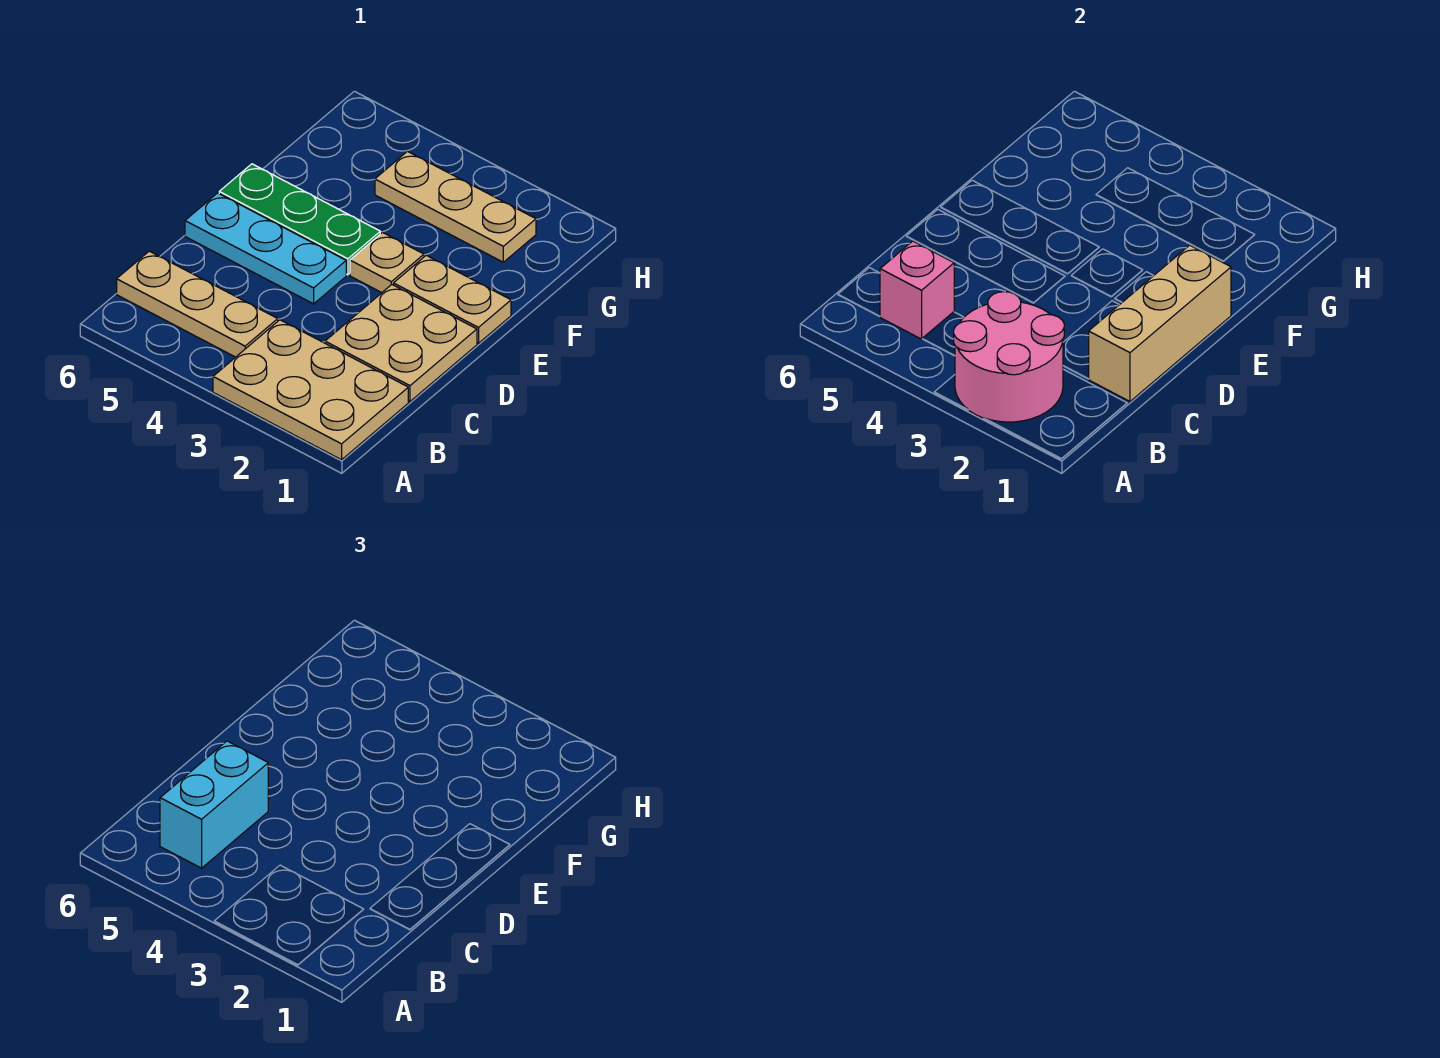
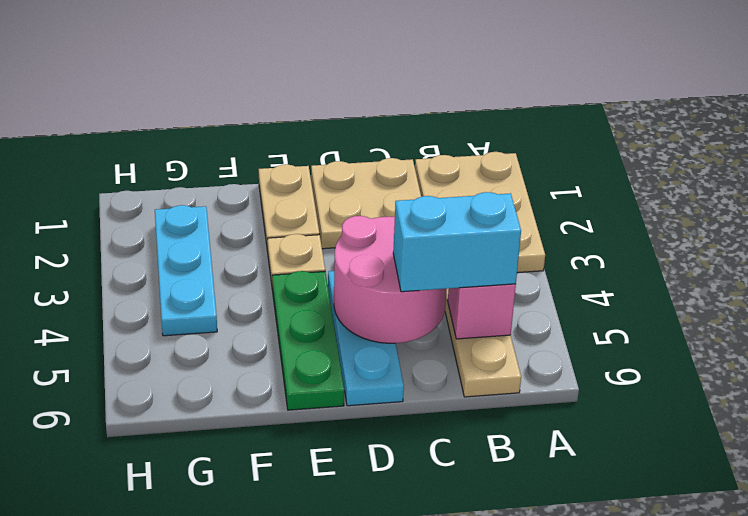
pink round brick A2:B3 level 2 -> pink round brick C4:D5 level 2
tan brick C1:E1 level 2 -> none
tan plate G2:G4 level 1 -> cyan plate G2:G4 level 1

